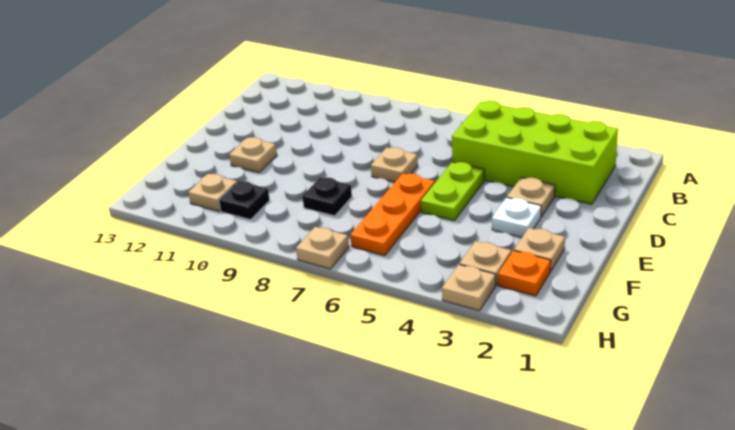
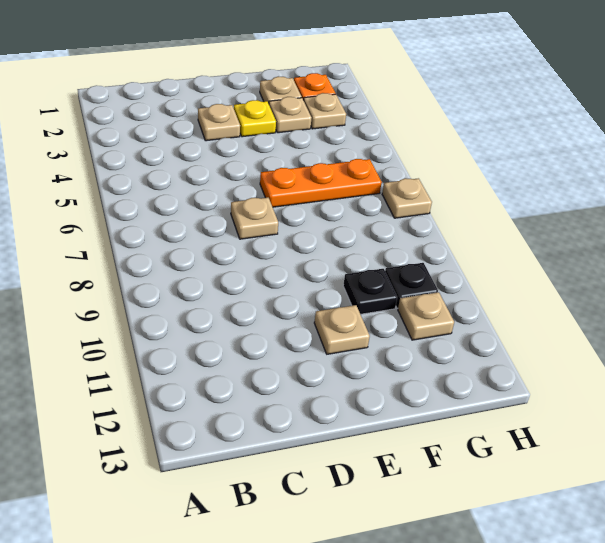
lime brick B2:C5 level 1 -> none
lime plate D5:E5 level 1 -> none
white plate E3 level 1 -> yellow plate E3 level 1
black plate F8 level 1 -> black plate F10 level 1
tan plate H3 level 1 -> tan plate F3 level 1

